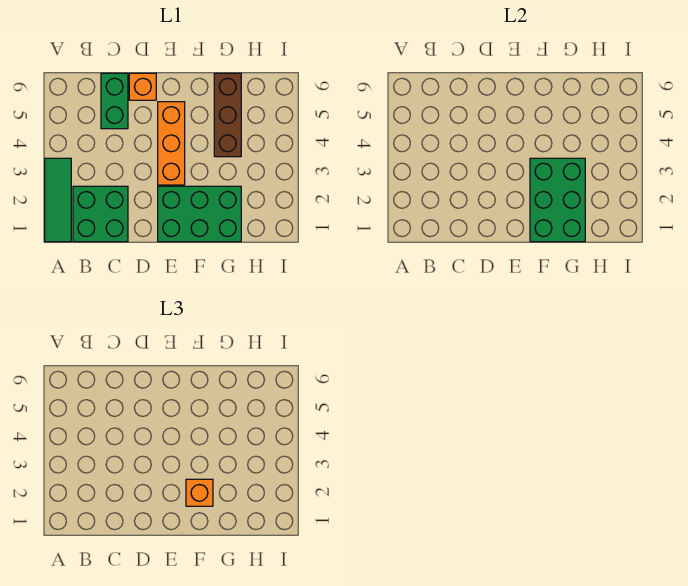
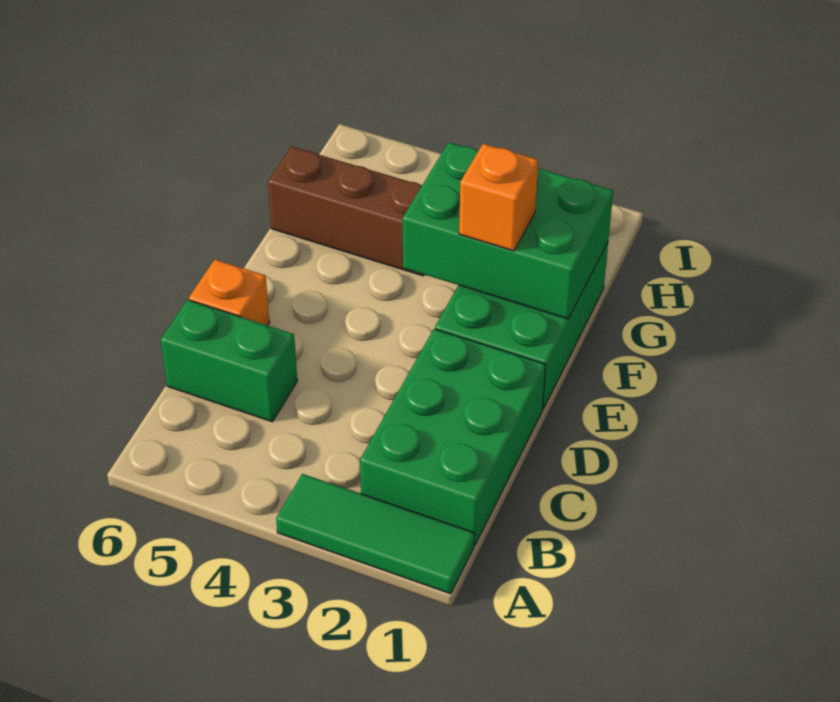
green brick B1:C2 level 1 -> green brick B1:D2 level 1
orange brick E3:E5 level 1 -> none

